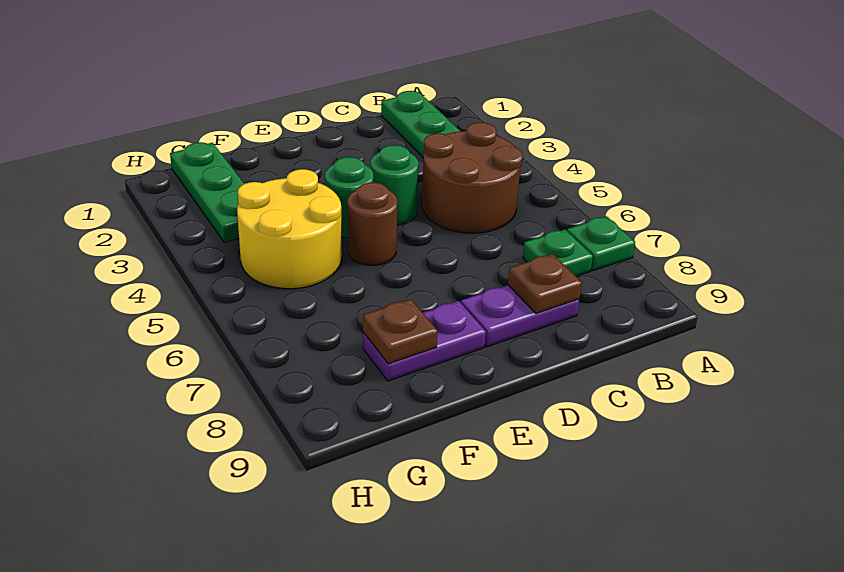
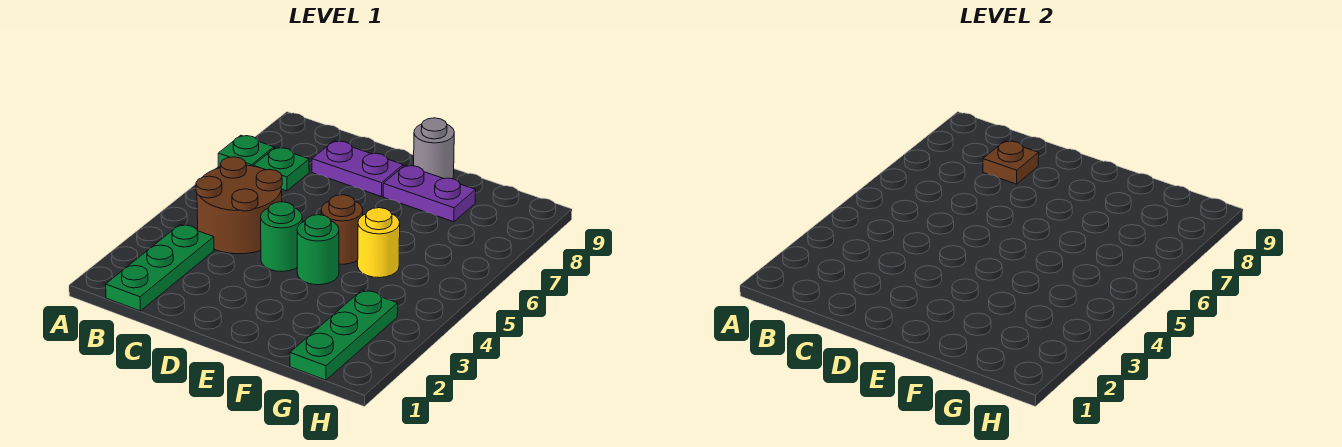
none -> grey round brick E9 level 1
yellow round brick F4:G5 level 1 -> yellow round brick F5 level 1
brown plate F8 level 2 -> none

